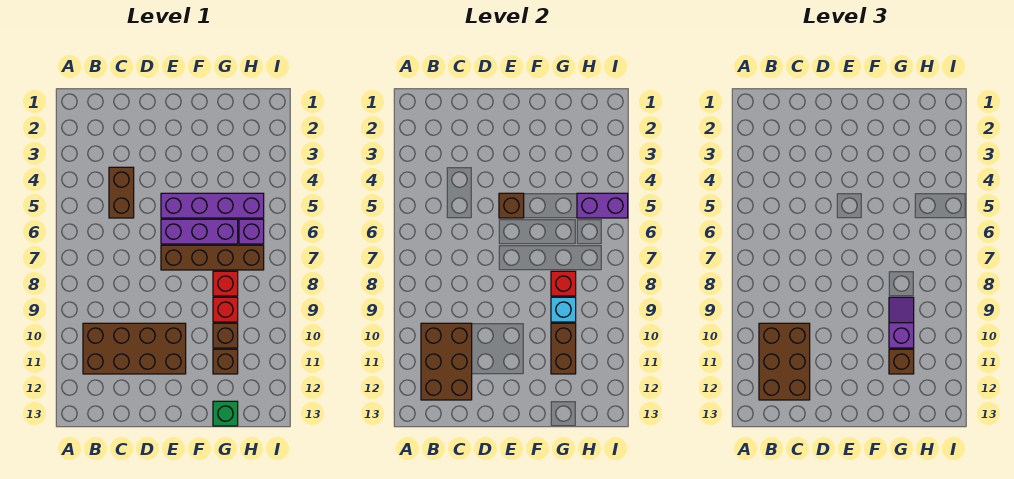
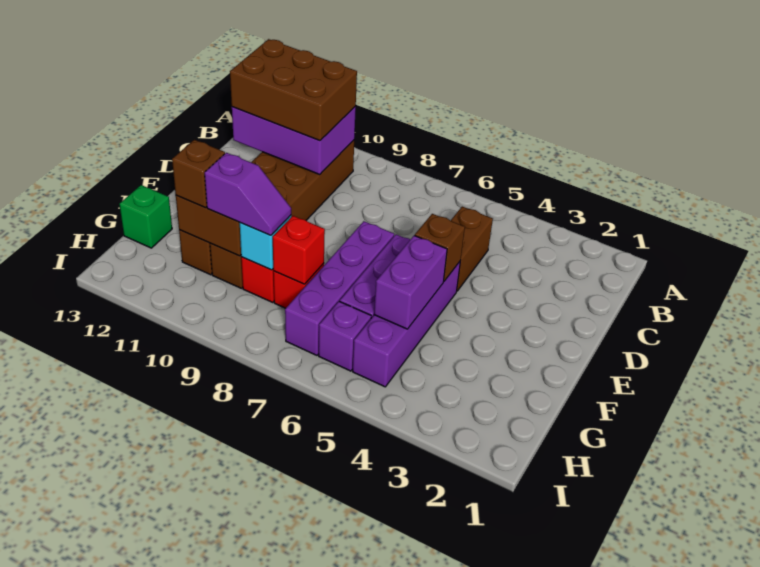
brown brick B10:C12 level 2 -> purple brick B10:C12 level 2
brown brick C4:C5 level 1 -> brown brick C5:D5 level 1
brown brick E7:H7 level 1 -> purple brick E7:H7 level 1
purple brick H5:I5 level 2 -> purple brick F5:G5 level 2

